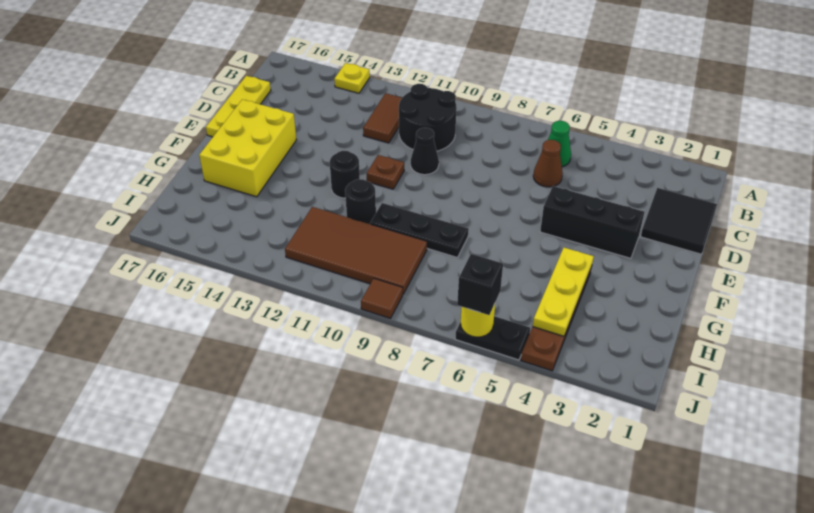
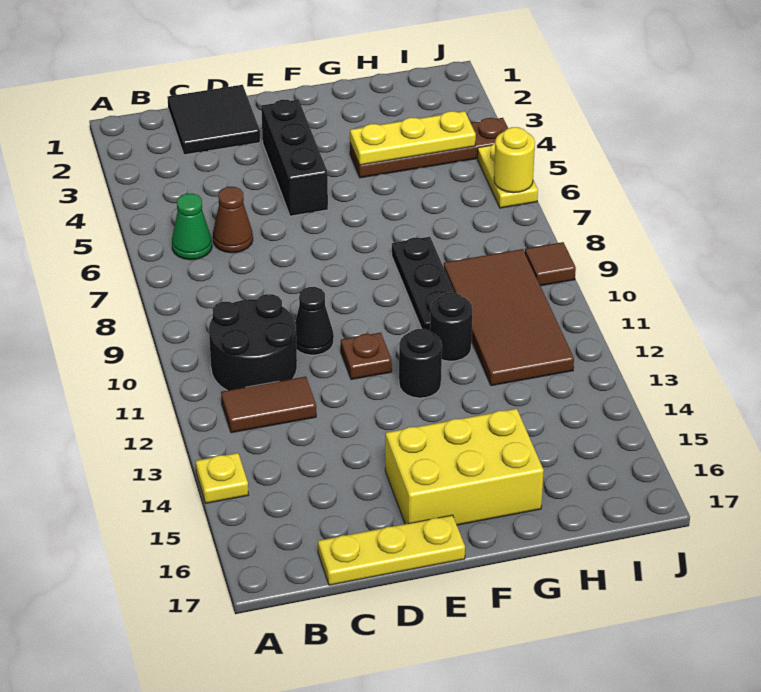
black plate J5:J6 level 1 -> yellow plate J5:J6 level 1
black brick J6 level 3 -> none

